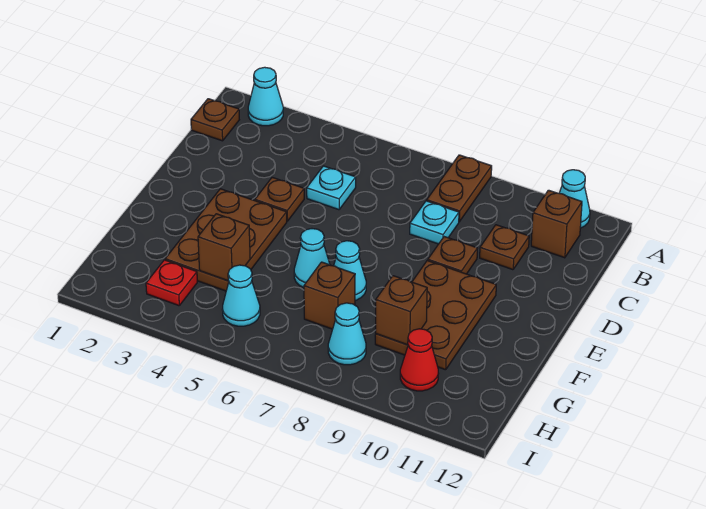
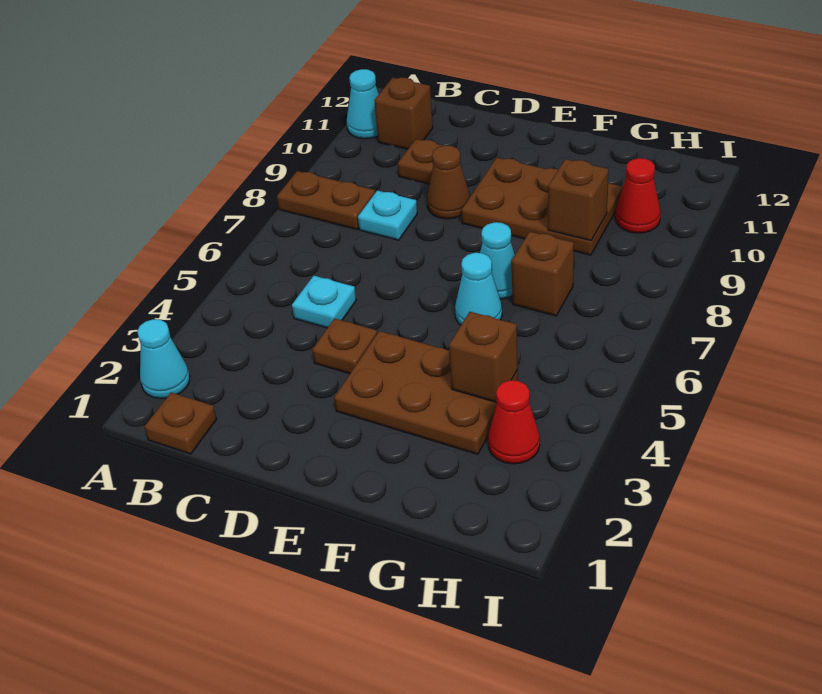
brown plate D9 level 1 -> brown cone D9 level 1
red plate H3 level 1 -> red cone H3 level 1
cyan cone H5 level 1 -> none
cyan cone H8 level 1 -> none

